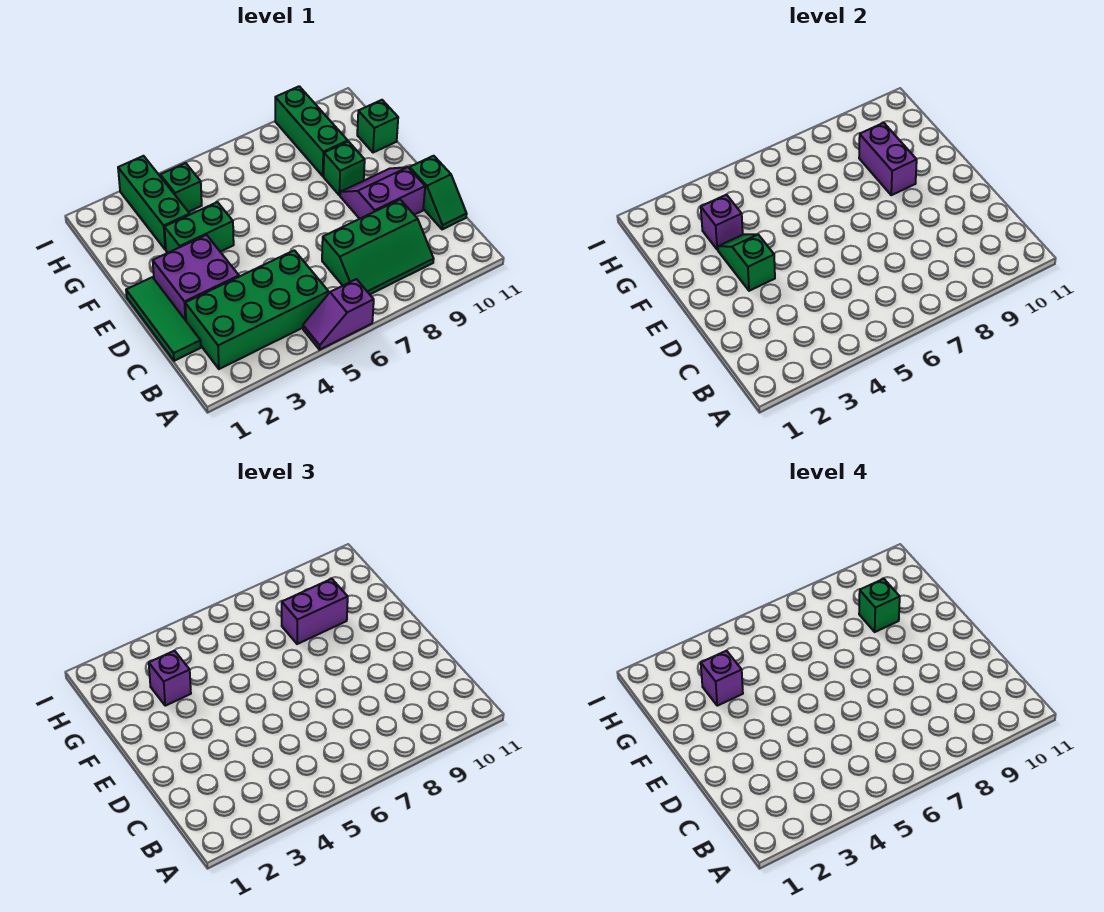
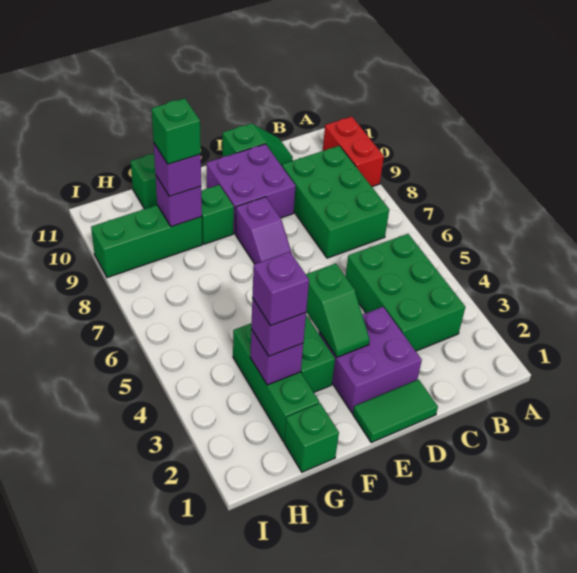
purple slope A5:A6 level 1 top 6 -> purple slope E7:E8 level 1 top 8
none -> red brick A9:A10 level 1
green brick B2:C5 level 1 -> green brick B3:C5 level 1
green slope B7:C9 level 1 top C -> green brick B7:C9 level 1
green tile C1:E1 level 1 -> green tile D1:E1 level 1
purple slope D9:E10 level 1 top D -> purple brick D9:E10 level 1
green slope E3:F3 level 2 top E -> green slope E3:E4 level 2 top 4
purple brick F9:G9 level 2 -> purple brick G9 level 2
green brick G3:I3 level 1 -> green brick G2:G4 level 1
purple brick G8:G9 level 3 -> purple brick G9 level 3
green brick H4 level 1 -> green brick G1 level 1

